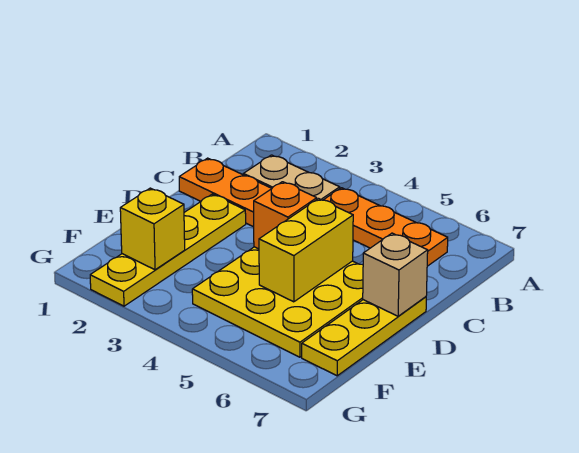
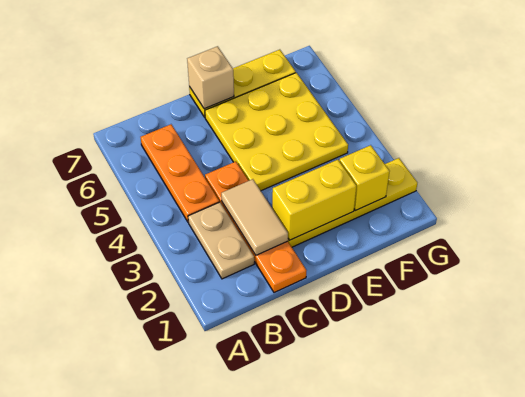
none -> tan tile C2:C3 level 2
orange brick D4 level 2 -> none
yellow brick D5:E5 level 2 -> yellow brick D2:E2 level 2

